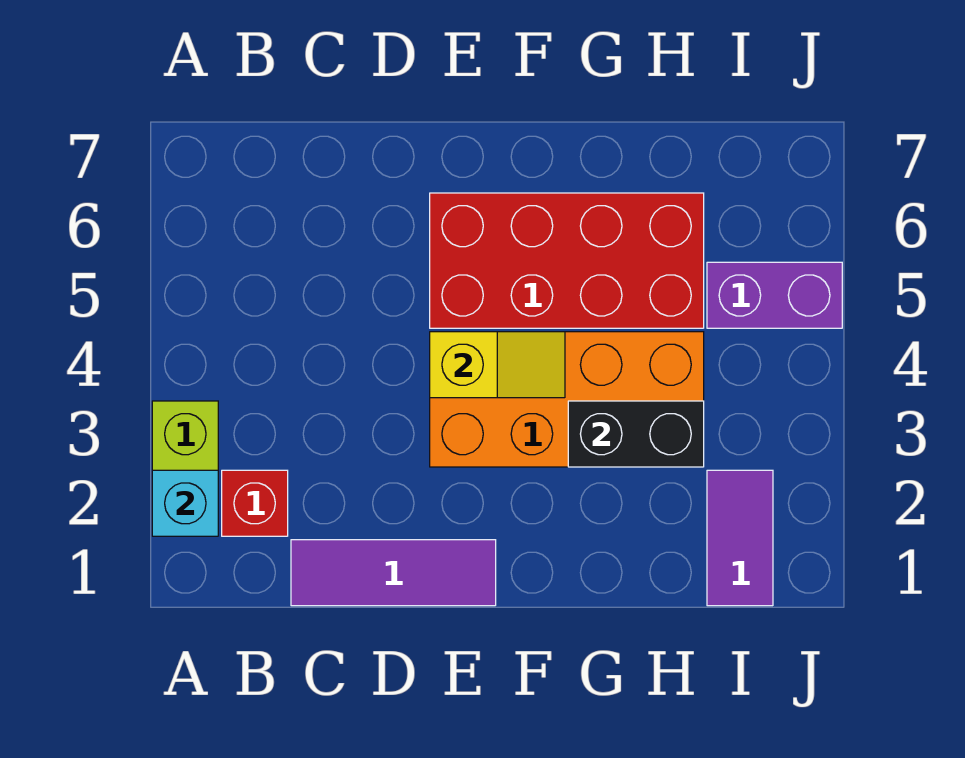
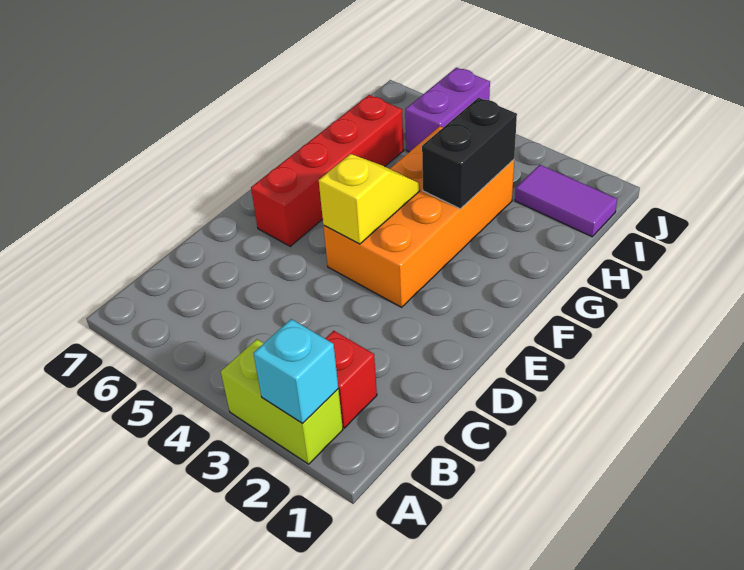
purple tile C1:E1 level 1 -> none
red brick E5:H6 level 1 -> red brick E6:H6 level 1

